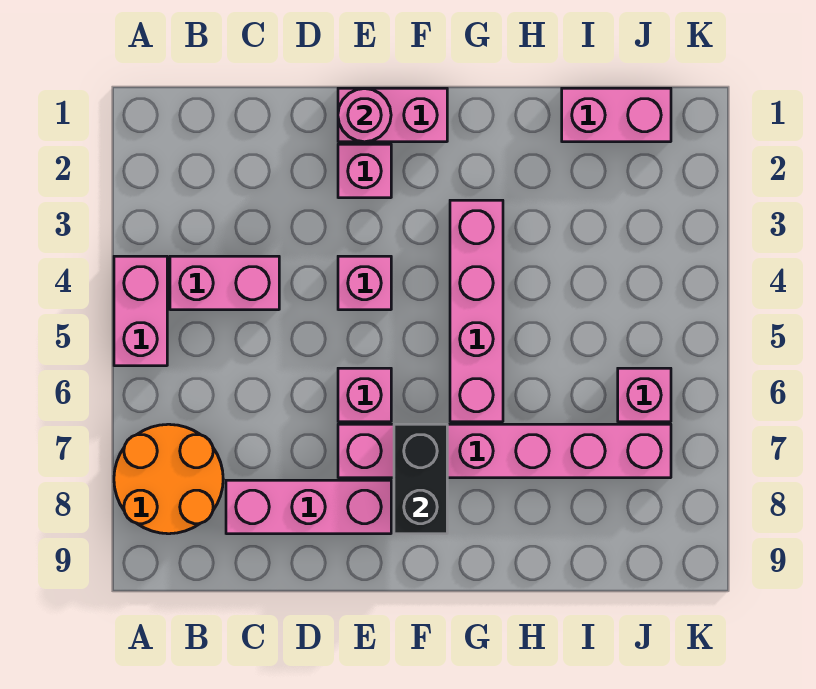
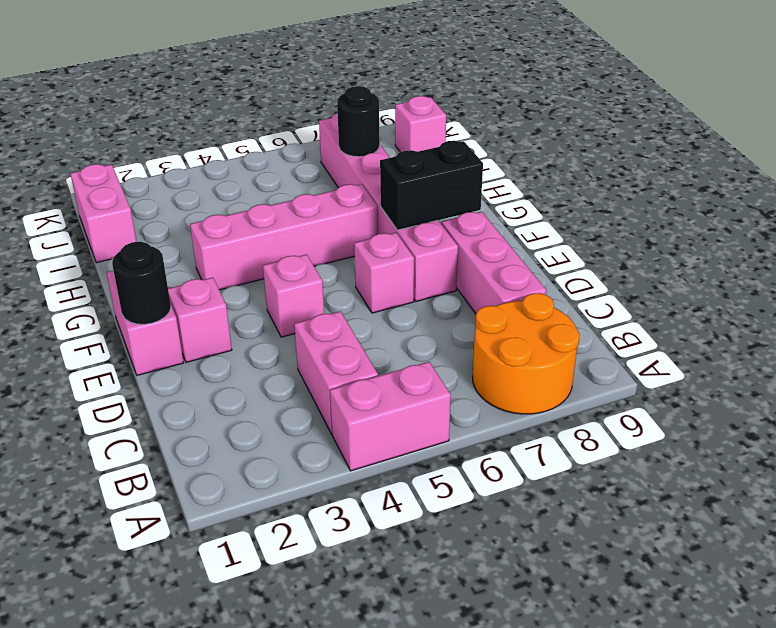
pink round brick E1 level 2 -> black round brick E1 level 2
none -> black round brick I7 level 2
pink brick J6 level 1 -> pink brick J9 level 1

